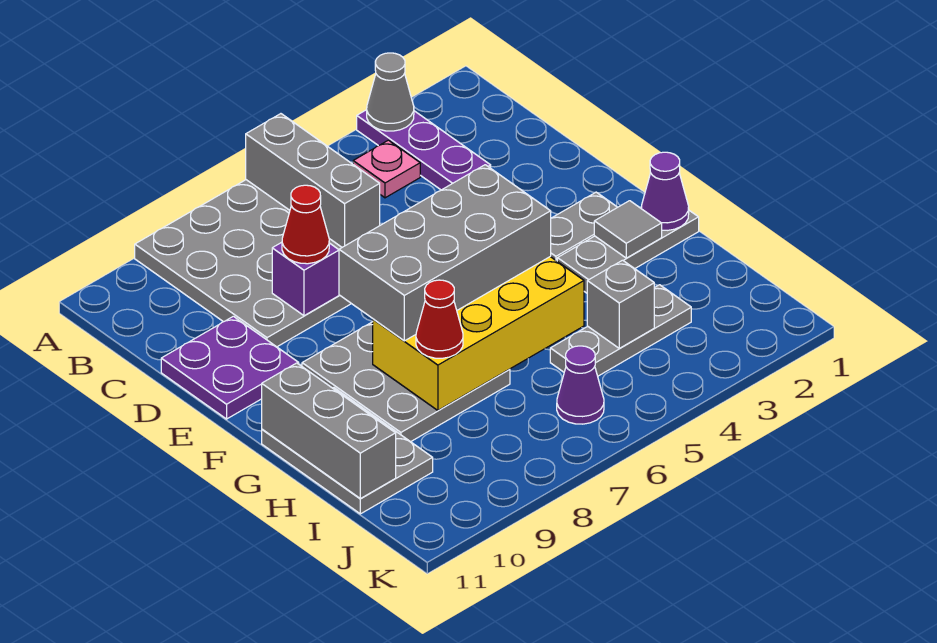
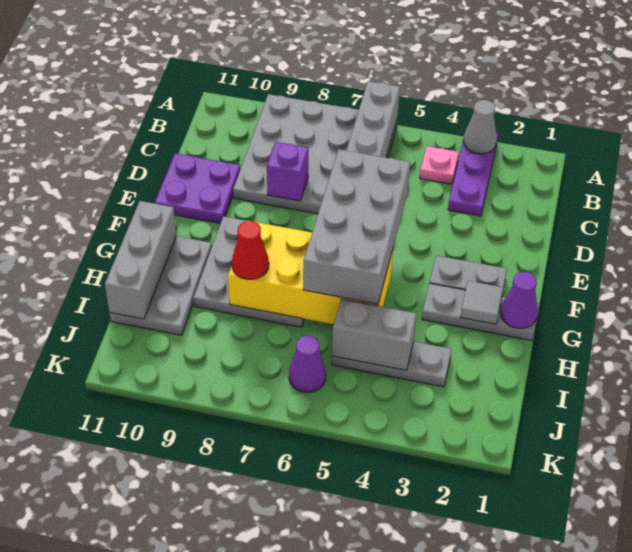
red cone D8 level 3 -> none
grey brick F5:G8 level 3 -> grey brick E5:H6 level 3
grey brick I4 level 2 -> grey brick I4:I5 level 2

